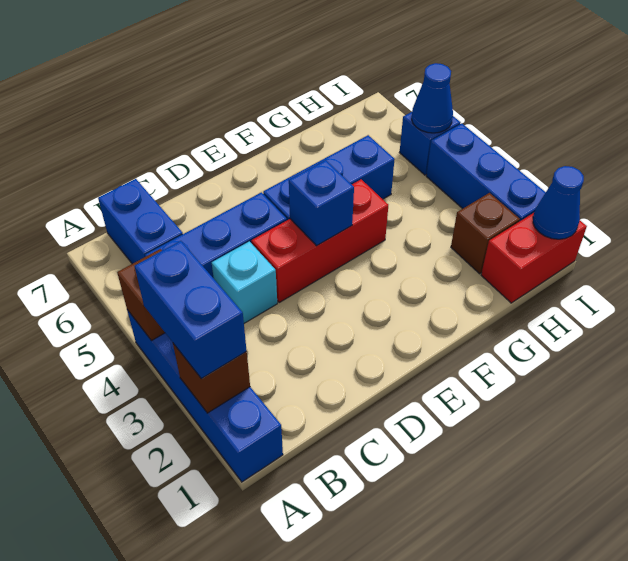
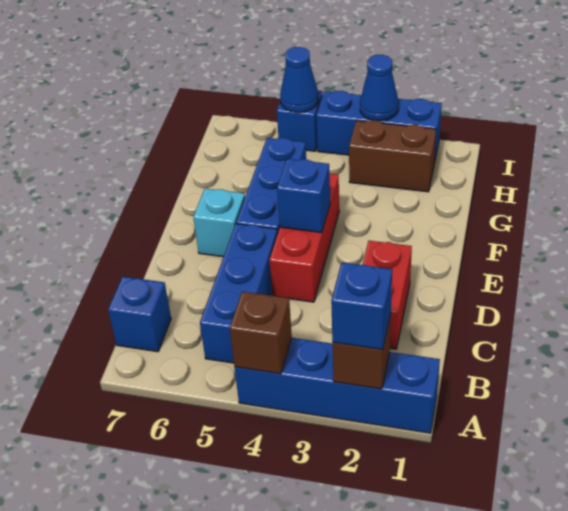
blue brick A2:A3 level 3 -> blue brick A2 level 3
blue brick B6:B7 level 1 -> blue brick B7 level 1
cyan brick C4 level 1 -> cyan brick E6 level 1
red brick H1:I1 level 1 -> red brick C2:D2 level 1
brown brick H2 level 1 -> brown brick H2:H3 level 1
blue cone I1 level 2 -> blue cone I3 level 2

